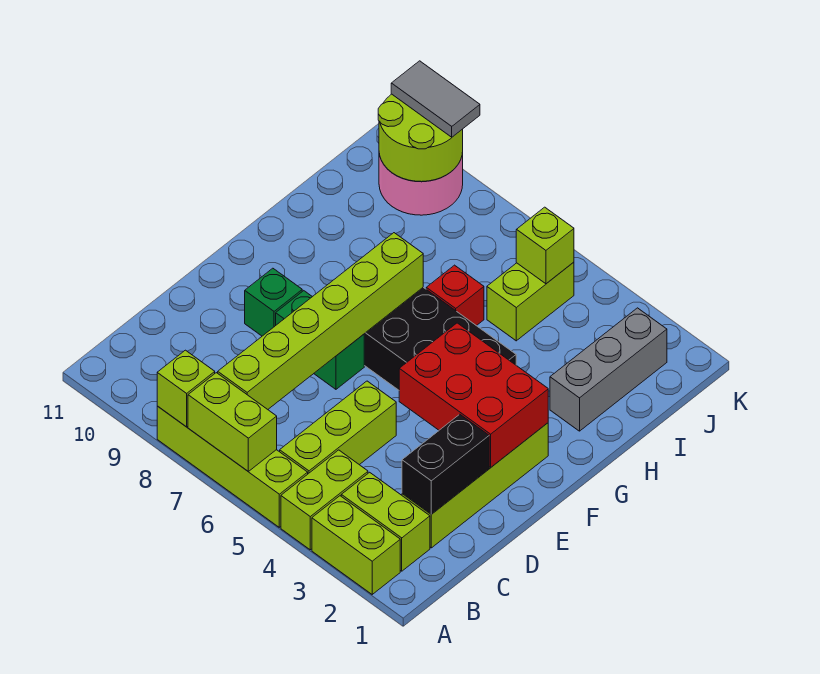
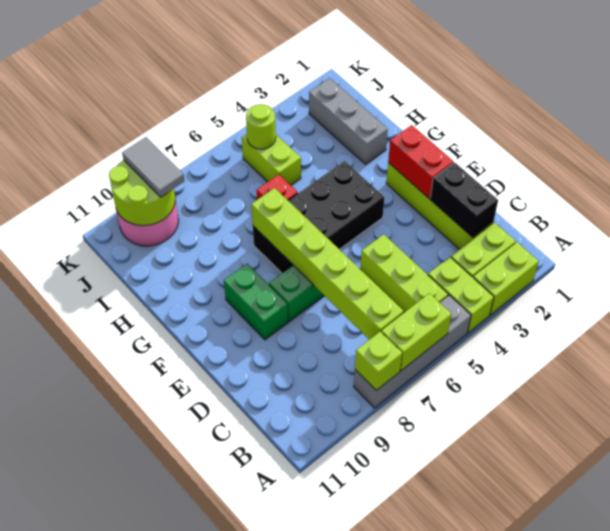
lime brick A5:A8 level 1 -> grey brick A5:A8 level 1
red brick E2:F4 level 2 -> red brick E2:F2 level 2
green brick E9 level 1 -> green brick E9:F9 level 1
lime brick J5 level 2 -> lime round brick J5 level 2
grey tile K9:K10 level 3 -> grey tile J9:K9 level 3

